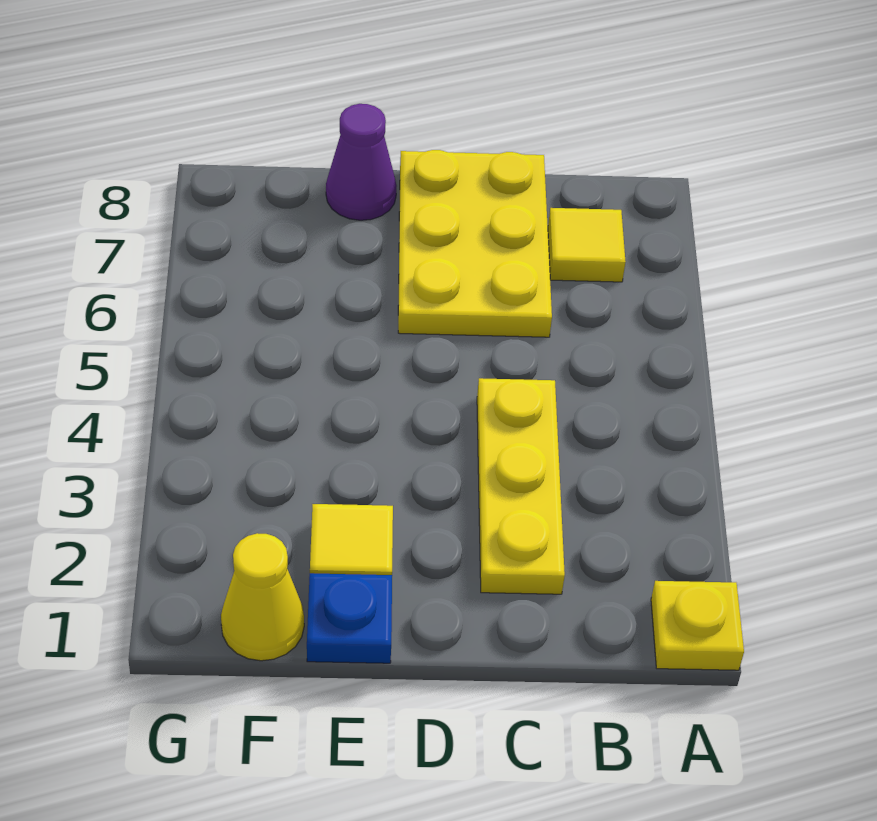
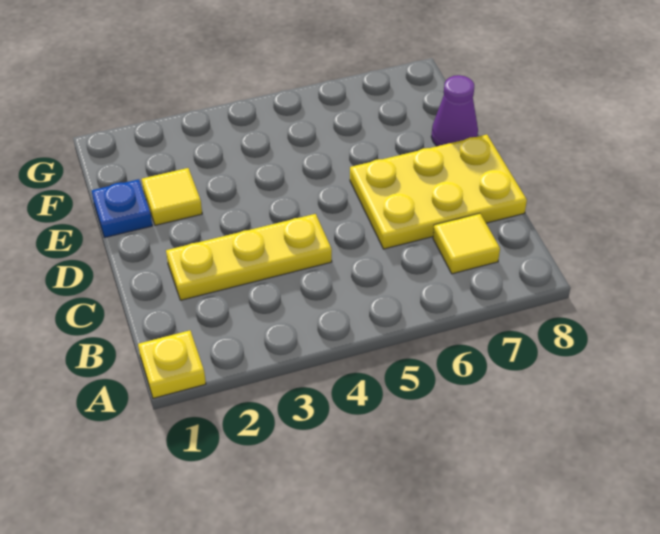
yellow cone F1 level 1 -> none

